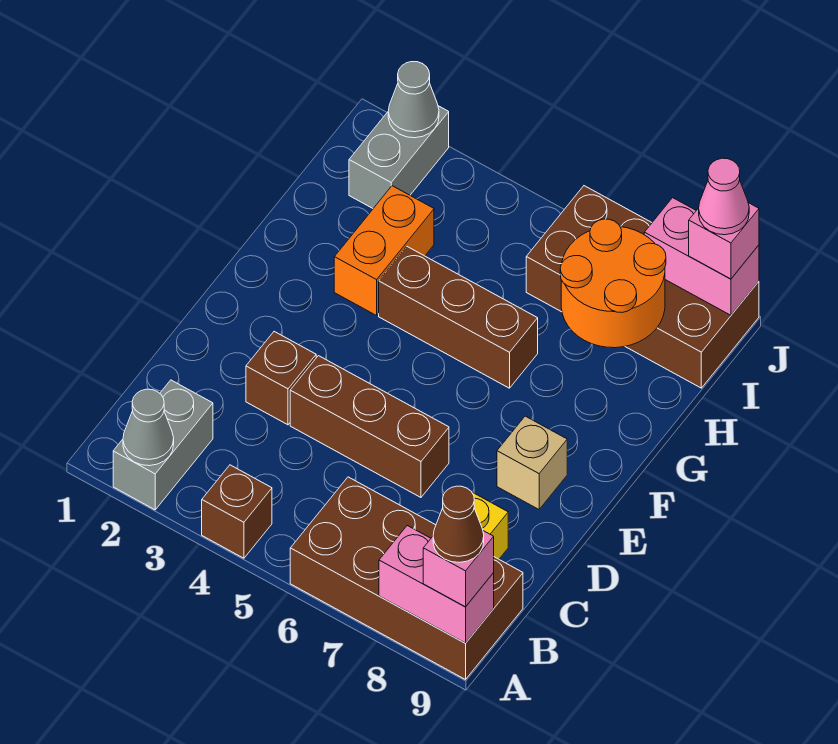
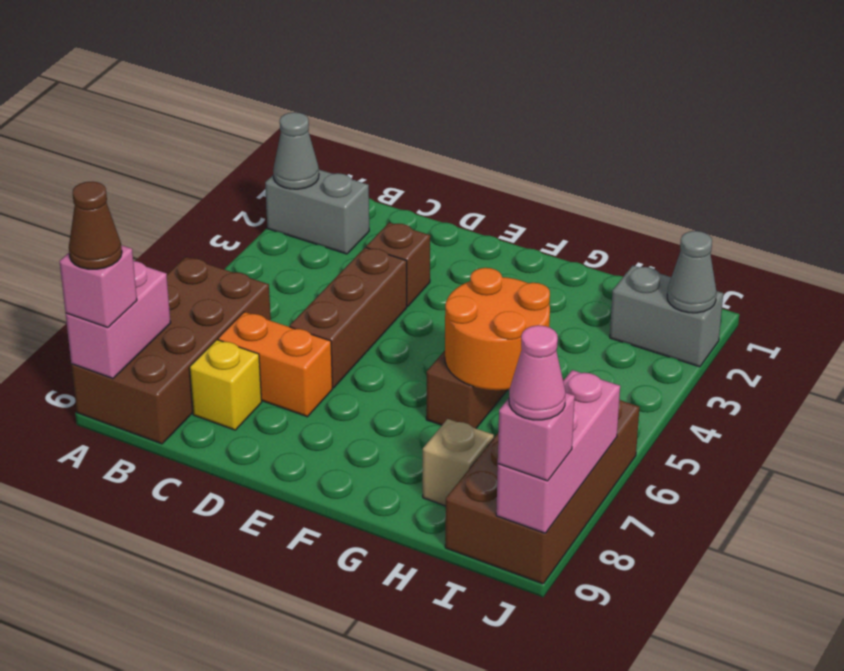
brown brick A4 level 1 -> none
tan brick E8 level 1 -> tan brick H8 level 1
orange brick G3:H3 level 1 -> orange brick C7:D7 level 1
orange round brick H7:I8 level 2 -> orange round brick G5:H6 level 2
pink brick J8:J9 level 2 -> pink brick J7:J9 level 2

